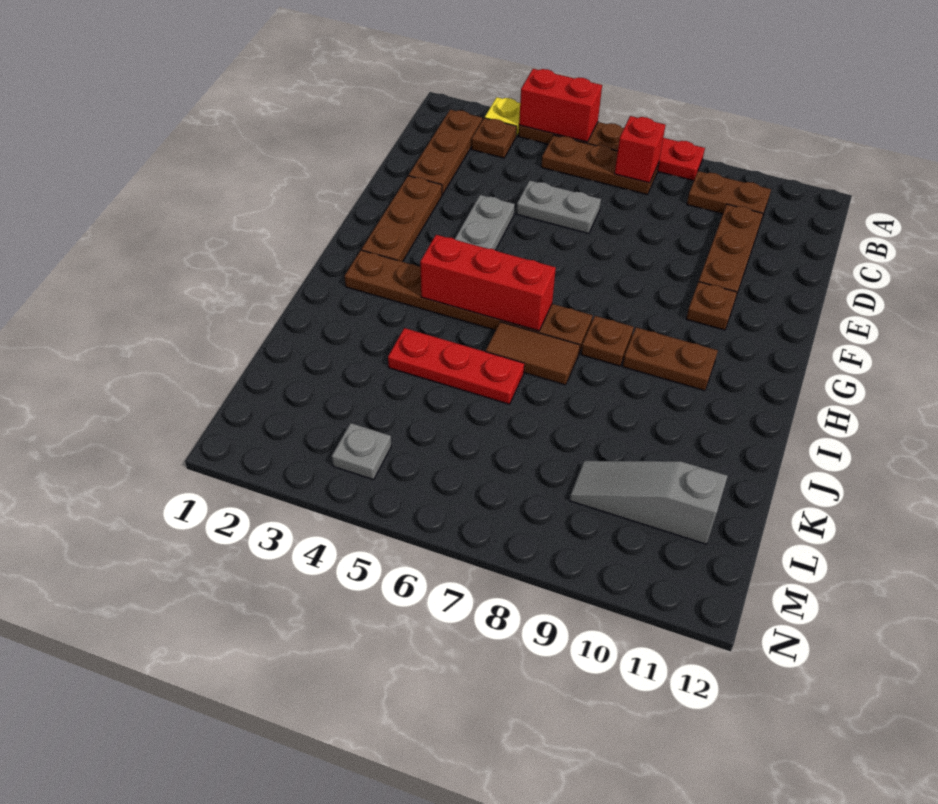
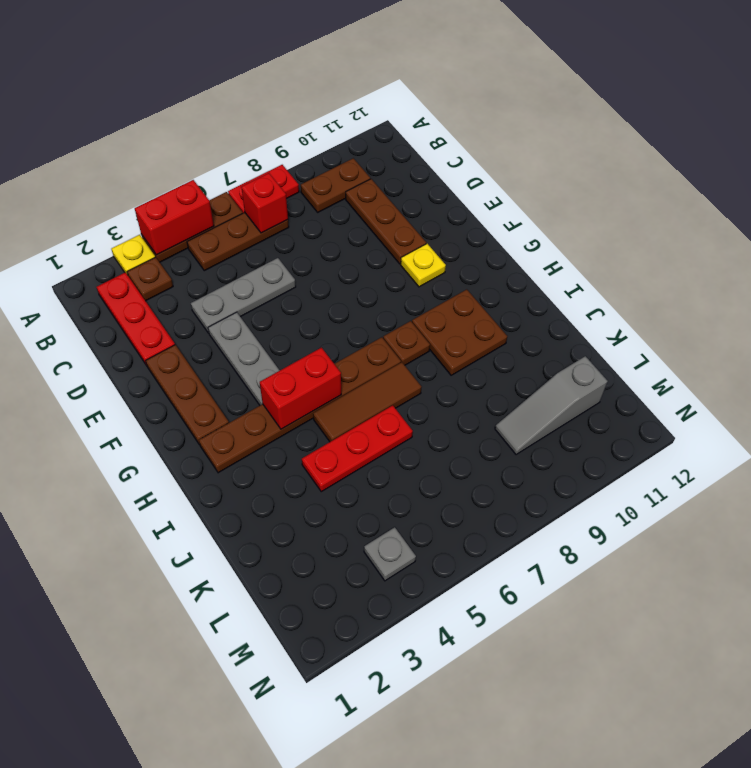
brown plate B2:D2 level 1 -> red plate B2:D2 level 1
grey plate D5:D6 level 1 -> grey plate D4:D6 level 1
brown plate F10 level 1 -> yellow plate F10 level 1
red brick H4:H6 level 2 -> red brick H4:H5 level 2
brown plate H9:H10 level 1 -> brown plate H9:I10 level 1
brown tile I6:I7 level 1 -> brown tile I5:I7 level 1

